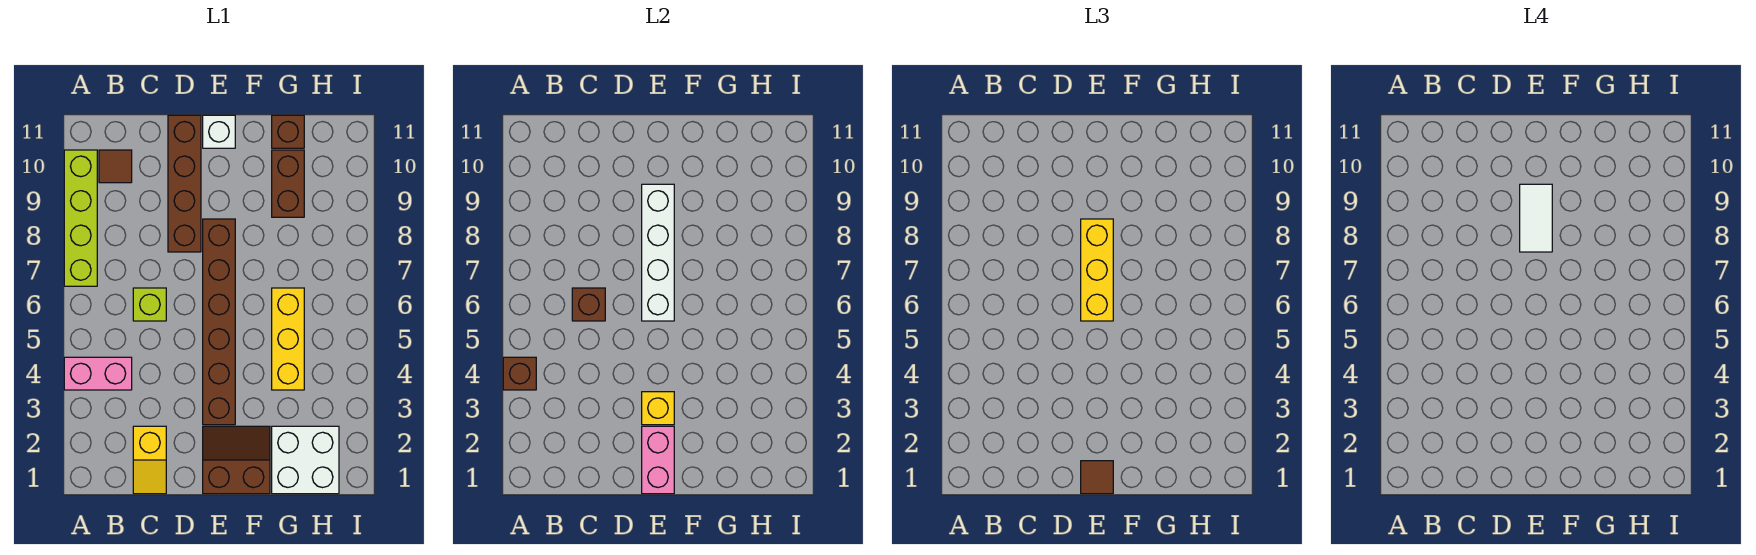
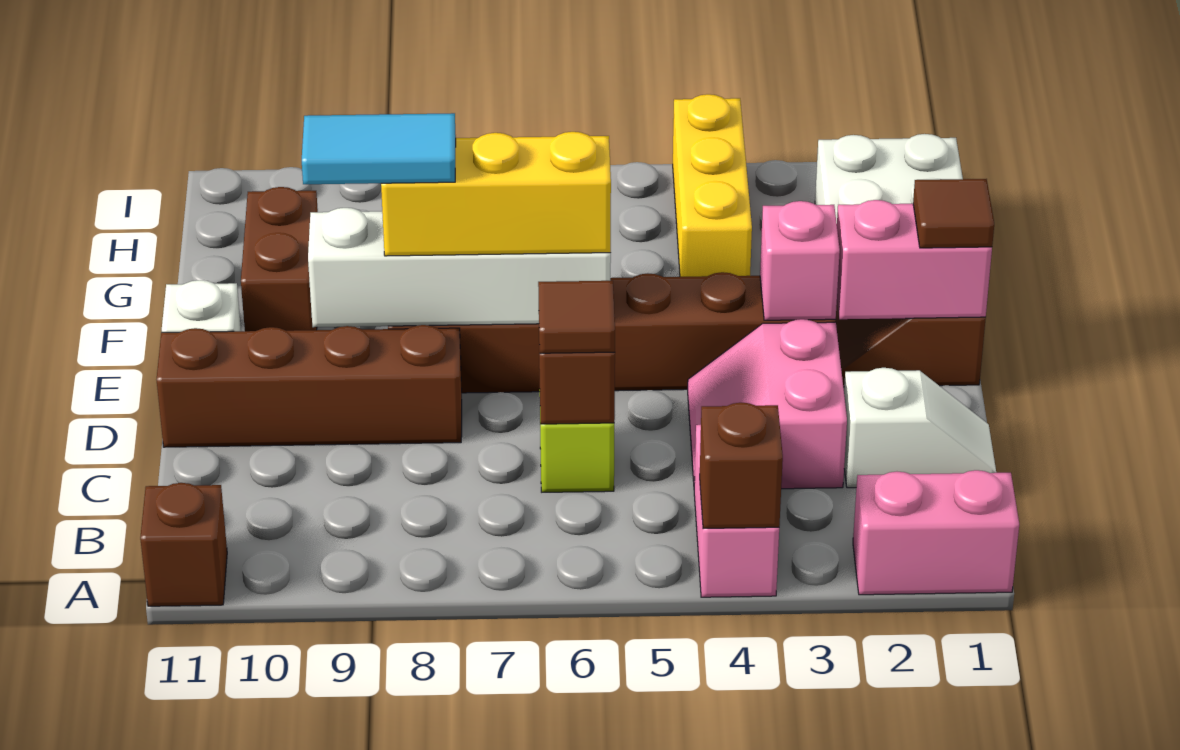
none -> pink brick A1:A2 level 1
lime brick A7:A10 level 1 -> none
brown tile B10 level 1 -> brown tile C6 level 3
yellow slope C1:C2 level 1 top 2 -> white slope C1:C2 level 1 top 2
none -> pink slope C3:D4 level 1 top 3
yellow brick E3 level 2 -> pink brick E3 level 2
white tile E8:E9 level 4 -> cyan tile E8:E9 level 4
yellow brick G4:G6 level 1 -> yellow brick G4:I4 level 1
brown brick G9:G10 level 1 -> brown brick F10:G10 level 1
brown brick G11 level 1 -> brown brick A11 level 1

